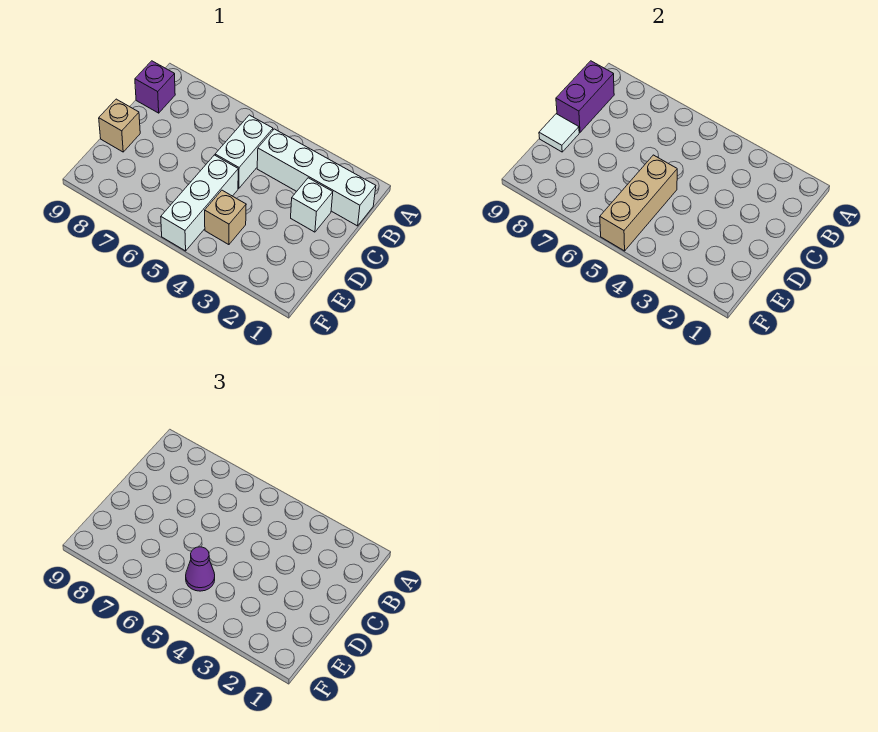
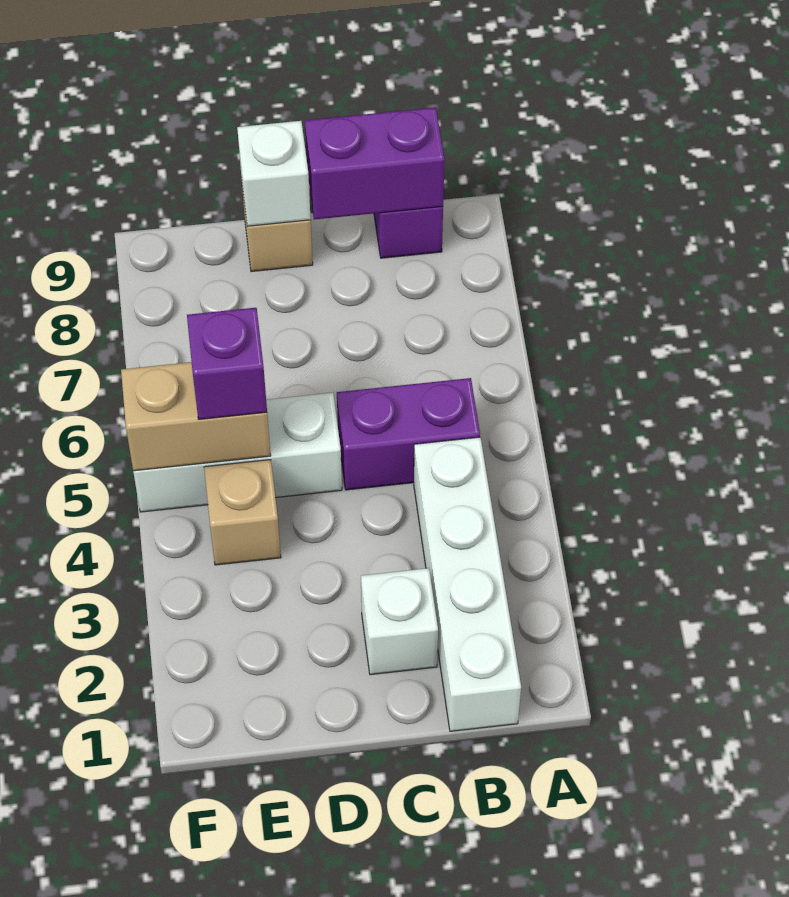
white brick B5:C5 level 1 -> purple brick B5:C5 level 1
tan brick D5:F5 level 2 -> tan brick E5:F5 level 2
white tile D9 level 2 -> white brick D9 level 2
purple cone E5 level 3 -> purple brick E5 level 3

